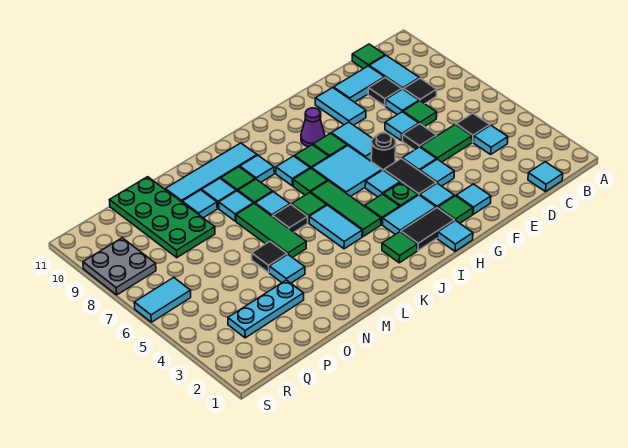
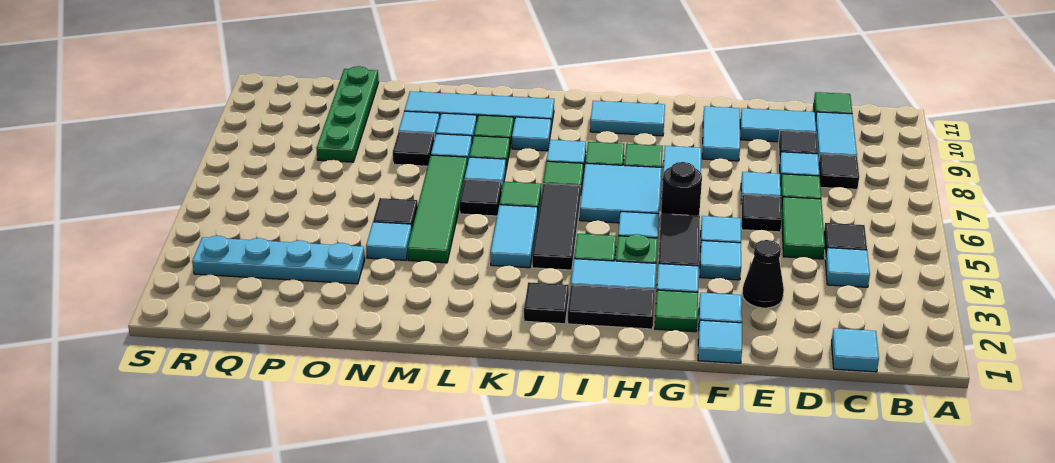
green tile D5:E5 level 1 -> green tile D5:D6 level 1
none -> black cone E3 level 1
cyan tile H1 level 1 -> cyan tile F1 level 1
purple cone H9 level 1 -> none
green tile J2 level 1 -> black tile J2 level 1
green tile J4:J6 level 1 -> black tile J4:J6 level 1
green tile M5:M7 level 1 -> green tile M4:M7 level 1
none -> black tile N8 level 1
cyan plate O3:Q3 level 1 -> cyan plate O3:R3 level 1
green plate O8:P11 level 1 -> green plate P8:P11 level 1
cyan tile R6:S6 level 1 -> cyan tile H10:I10 level 1
grey plate R8:S9 level 1 -> none

